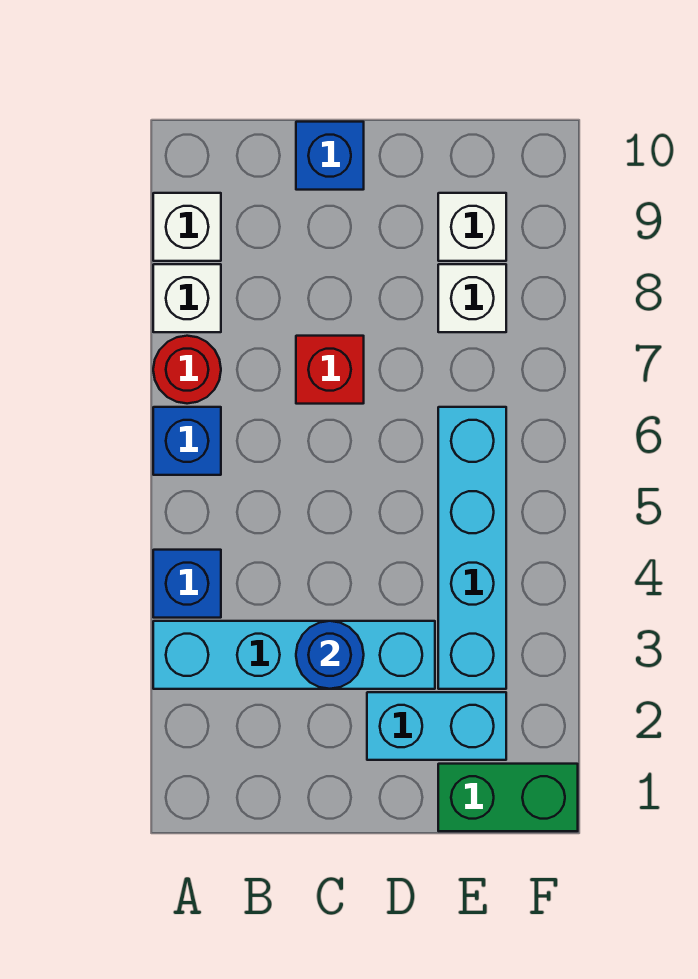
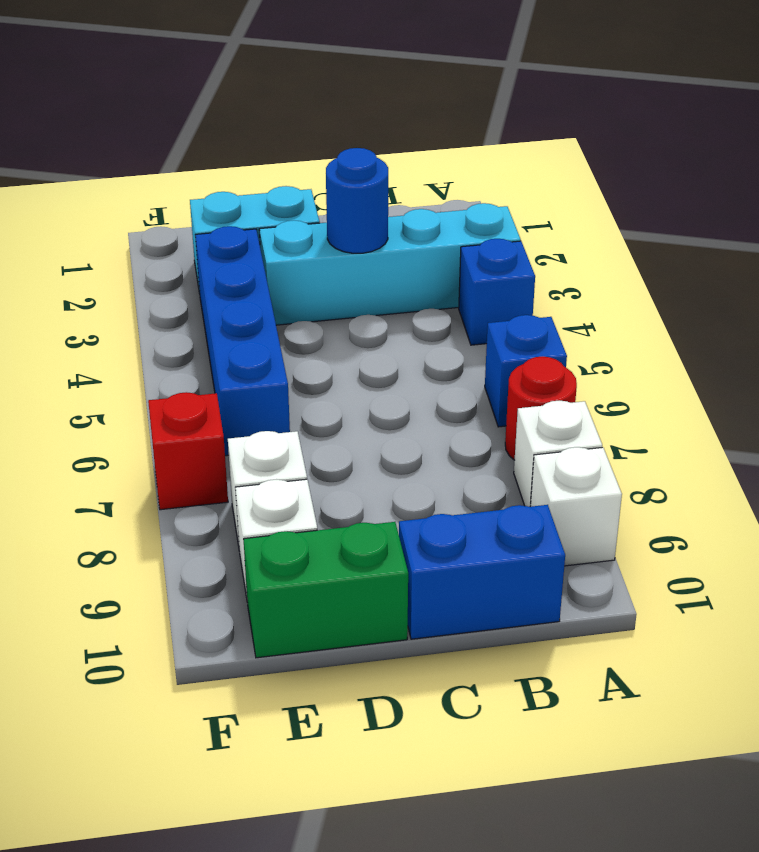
red brick C7 level 1 -> red brick F7 level 1
blue brick C10 level 1 -> blue brick B10:C10 level 1
green brick E1:F1 level 1 -> green brick D10:E10 level 1
cyan brick E3:E6 level 1 -> blue brick E3:E6 level 1

